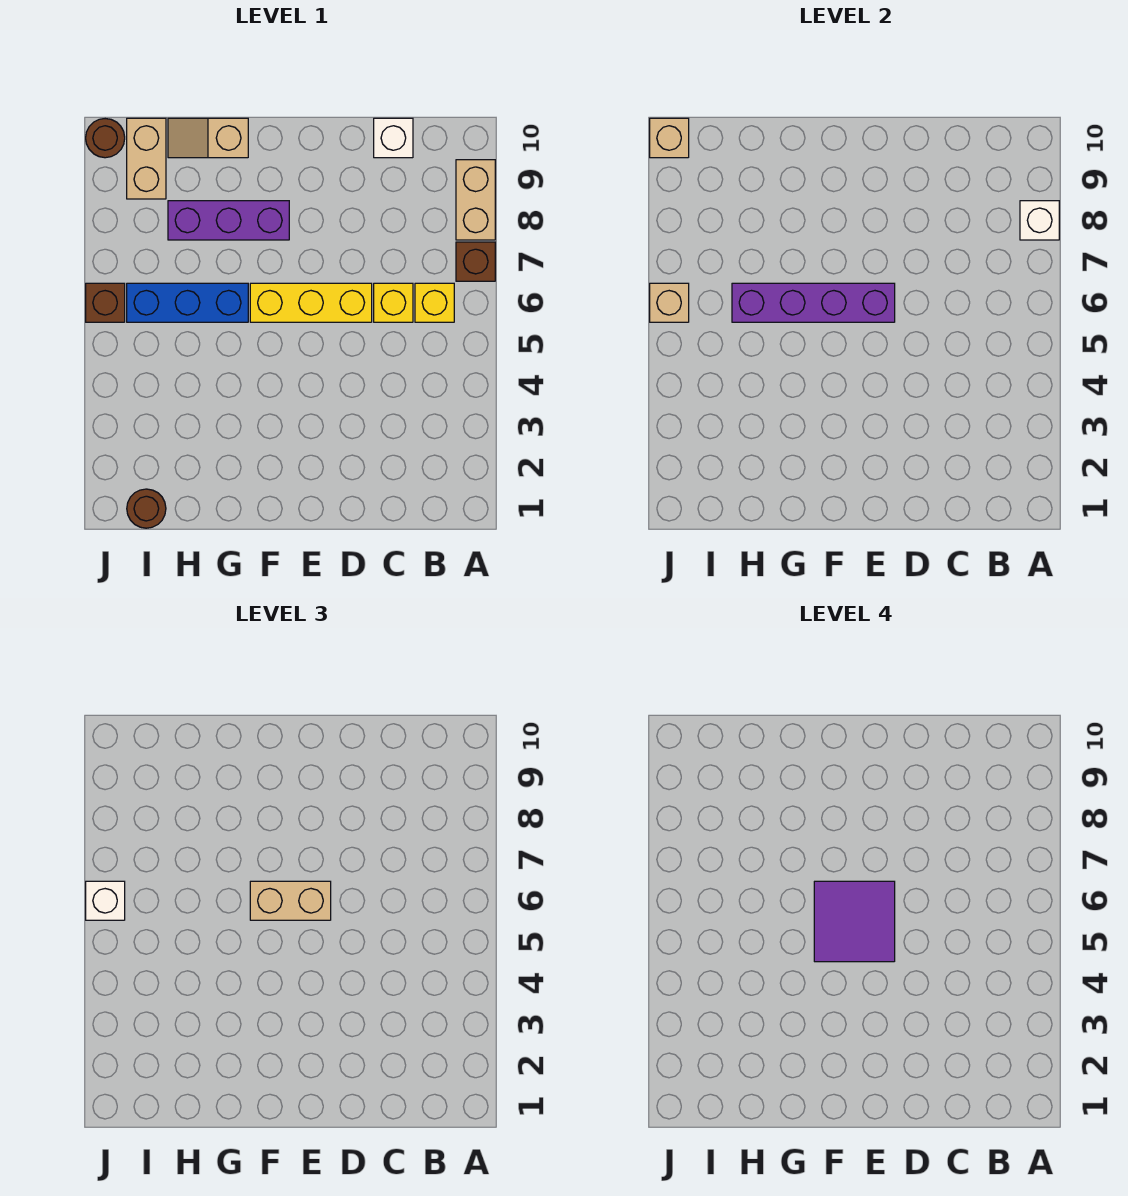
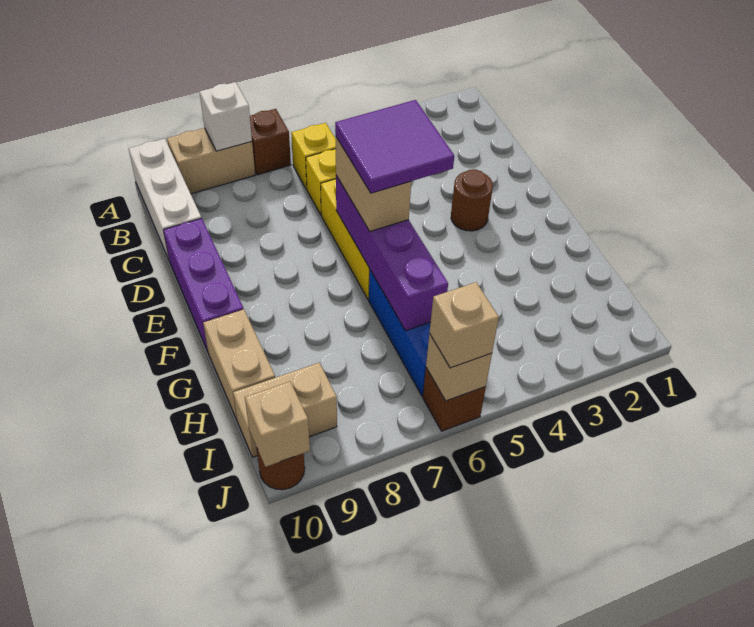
white brick C10 level 1 -> white brick A10:C10 level 1
purple brick F8:H8 level 1 -> purple brick D10:F10 level 1
tan slope G10:H10 level 1 top G -> tan brick G10:H10 level 1
brown round brick I1 level 1 -> brown round brick E3 level 1
white brick J6 level 3 -> tan brick J6 level 3

